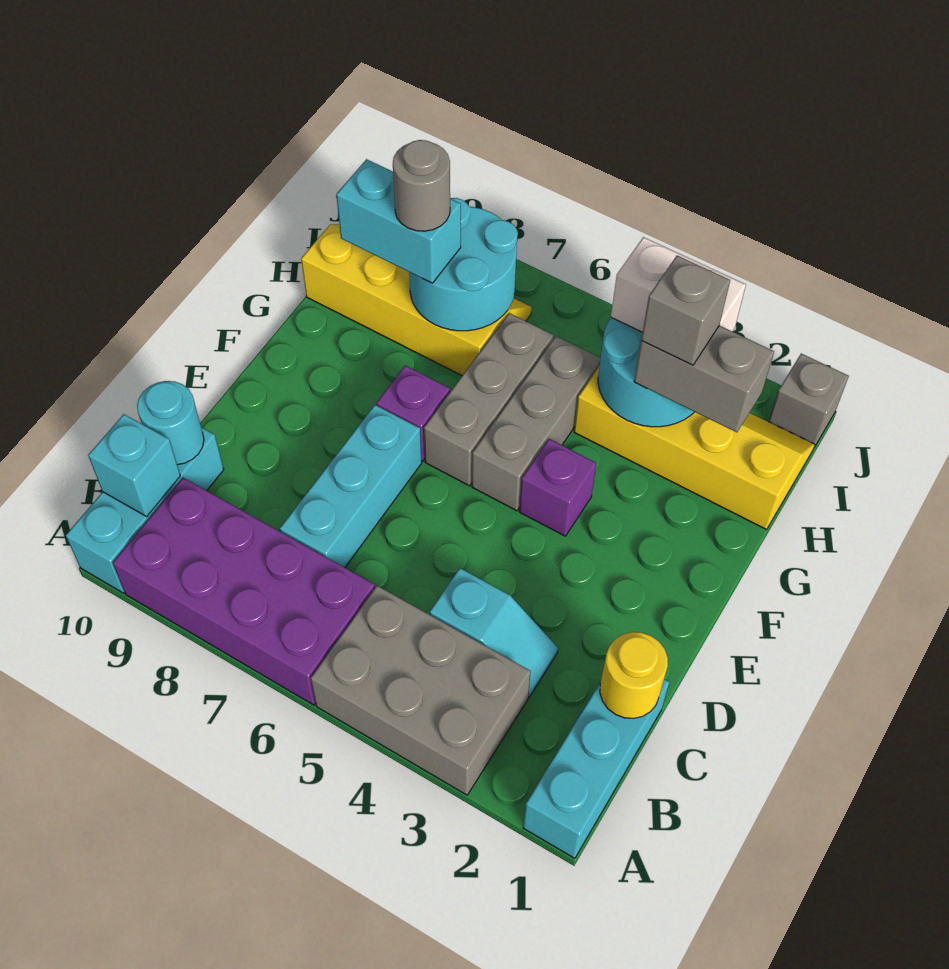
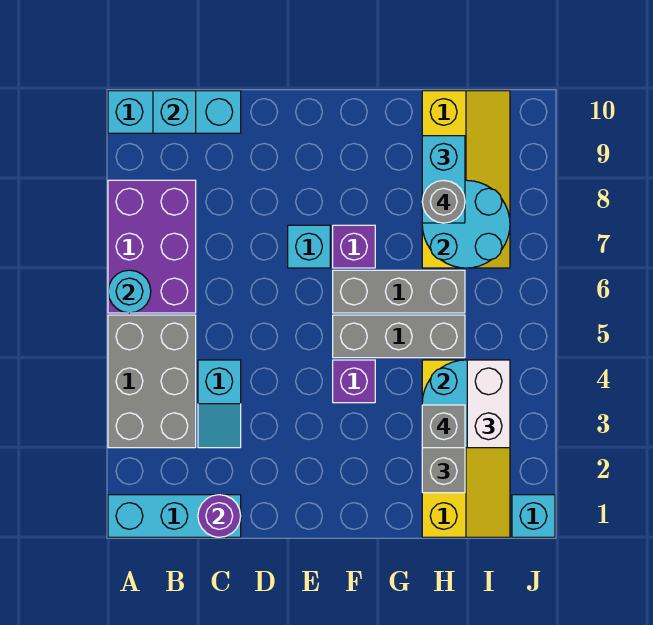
purple brick A6:B9 level 1 -> purple brick A6:B8 level 1
yellow round brick C1 level 2 -> purple round brick C1 level 2
cyan brick C7:E7 level 1 -> cyan brick E7 level 1
cyan round brick C10 level 2 -> cyan round brick A6 level 2
grey brick J1 level 1 -> cyan brick J1 level 1

